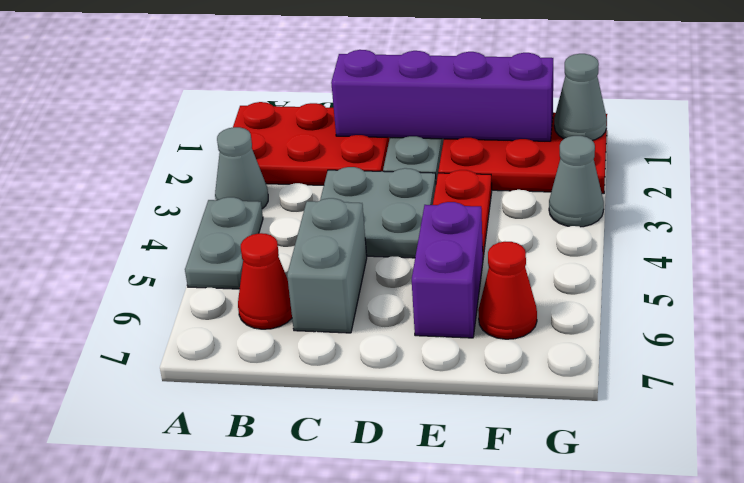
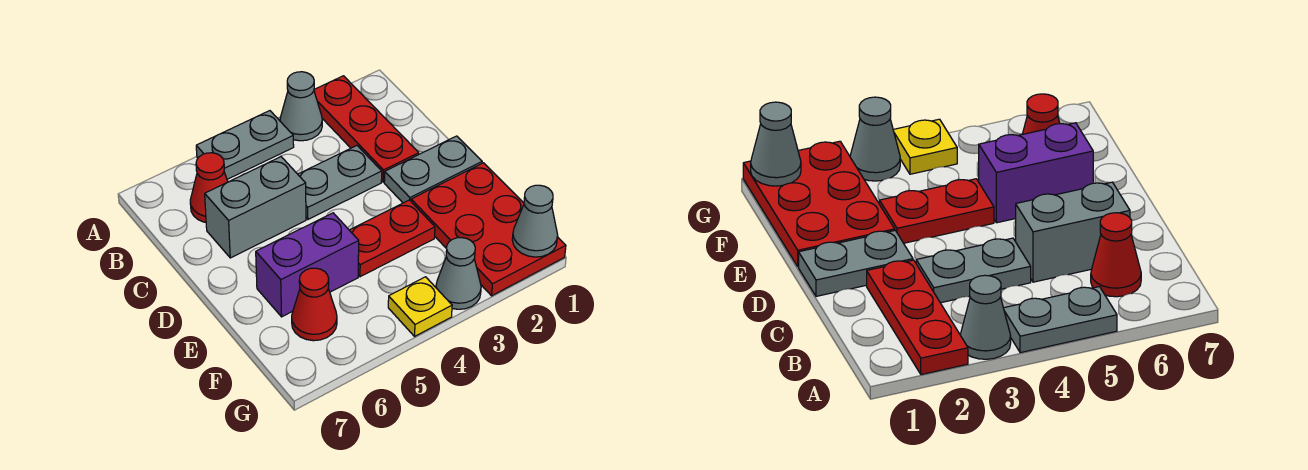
red plate A1:C2 level 1 -> red plate A2:C2 level 1
purple brick C1:F1 level 2 -> none
grey plate C3:D4 level 1 -> grey plate C3:C4 level 1
none -> yellow plate G4 level 1

